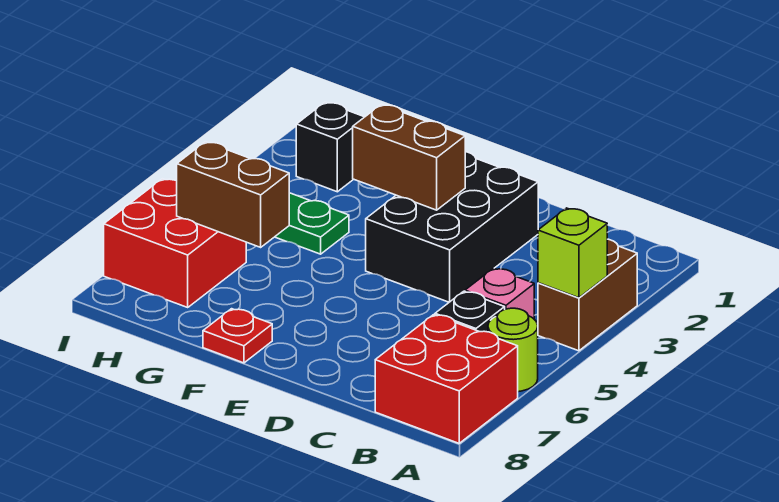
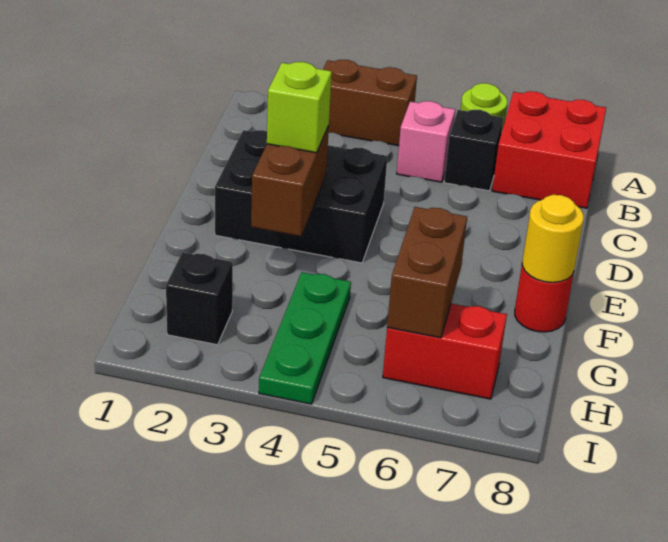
lime brick A4 level 2 -> lime brick E3 level 3
red plate F8 level 1 -> red round brick F8 level 1
none -> yellow round brick F8 level 2
red brick H6:I7 level 1 -> red brick H6:H7 level 1

